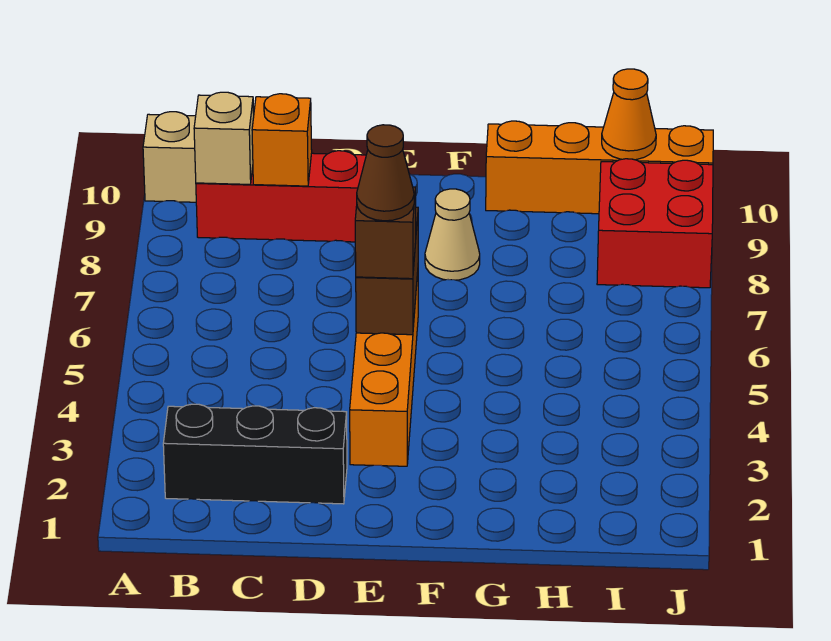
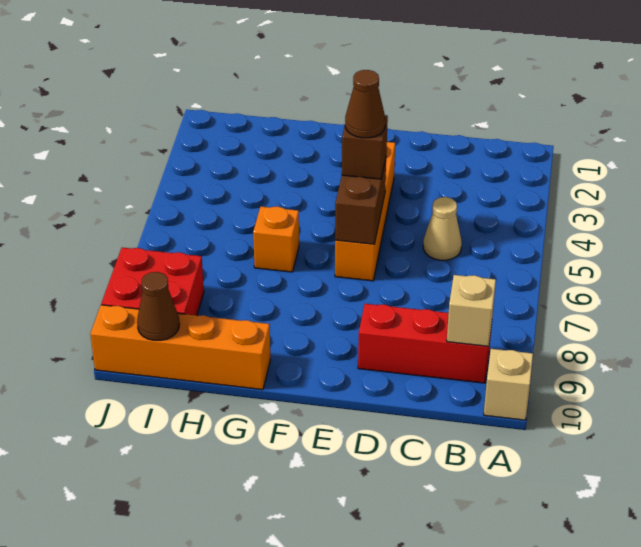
black brick B2:D2 level 1 -> none
orange brick C9 level 2 -> orange brick G6 level 1
tan cone F8 level 1 -> tan cone C5 level 1
orange cone I10 level 2 -> brown cone I10 level 2

